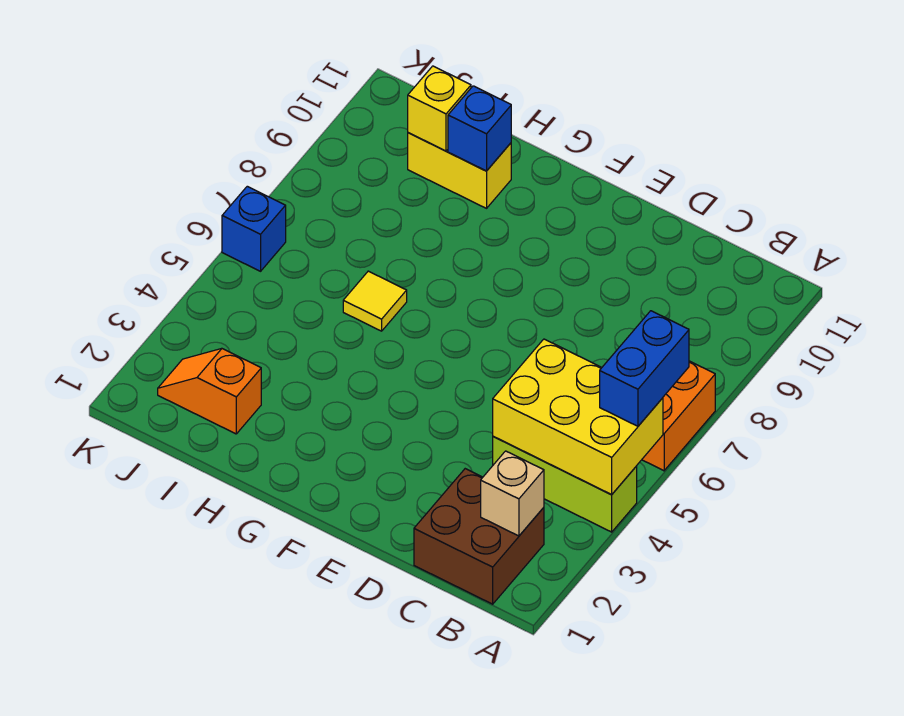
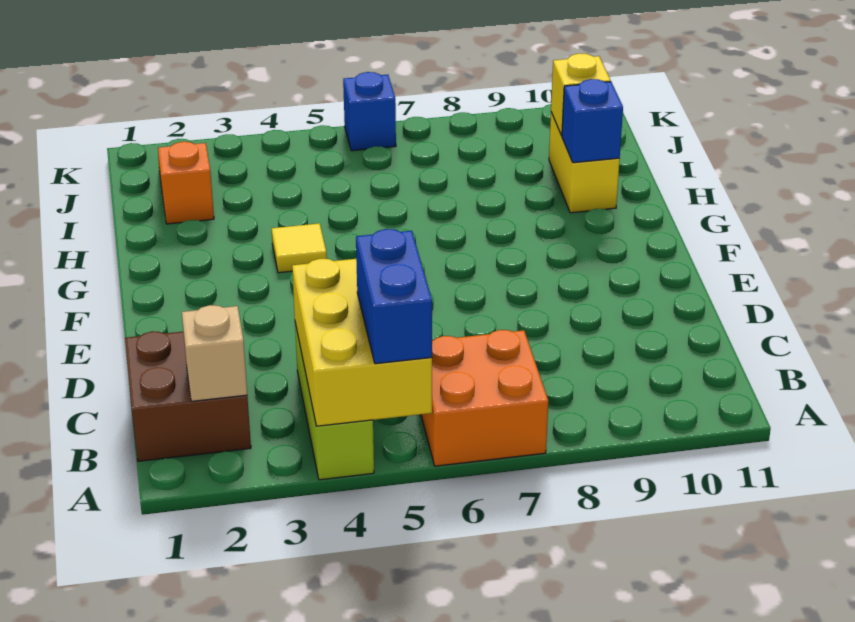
blue brick A5:A6 level 3 -> blue brick A5:B5 level 3
yellow tile H6 level 1 -> yellow tile G4 level 1

